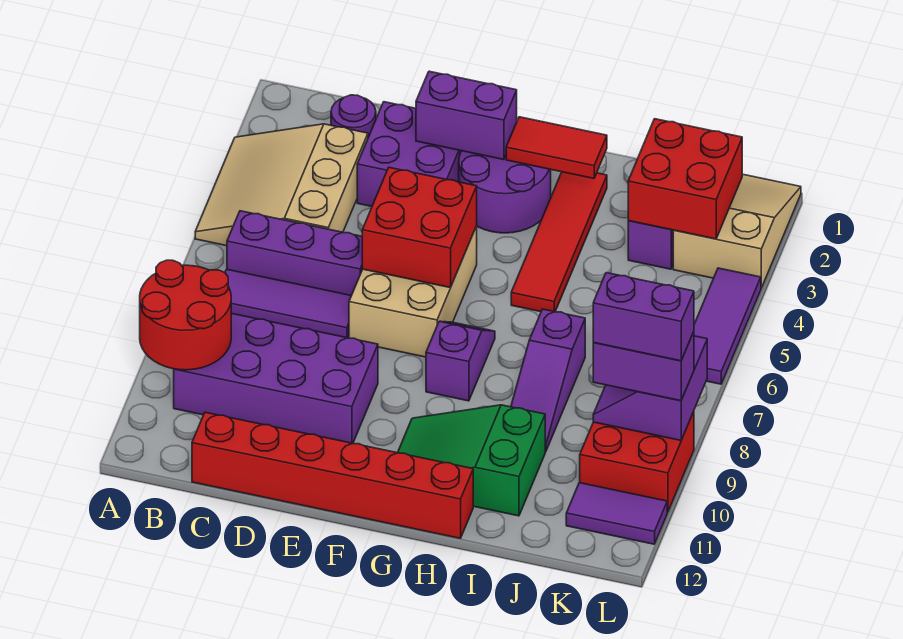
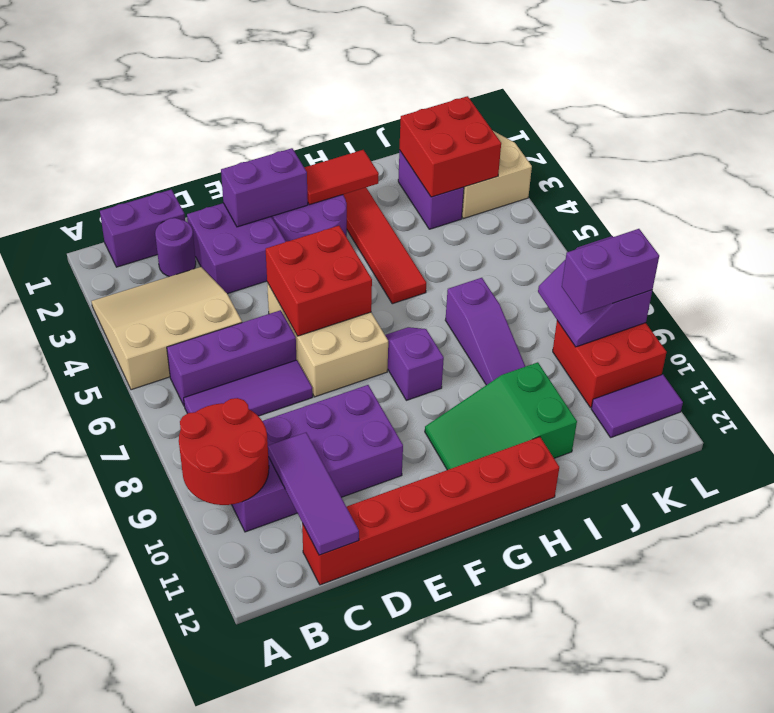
tan slope A3:C5 level 1 top C -> tan slope A3:C5 level 1 top 5
purple brick K9:L9 level 4 -> purple brick B1:C1 level 1
purple tile L4:L6 level 1 -> purple tile C10:C12 level 2

